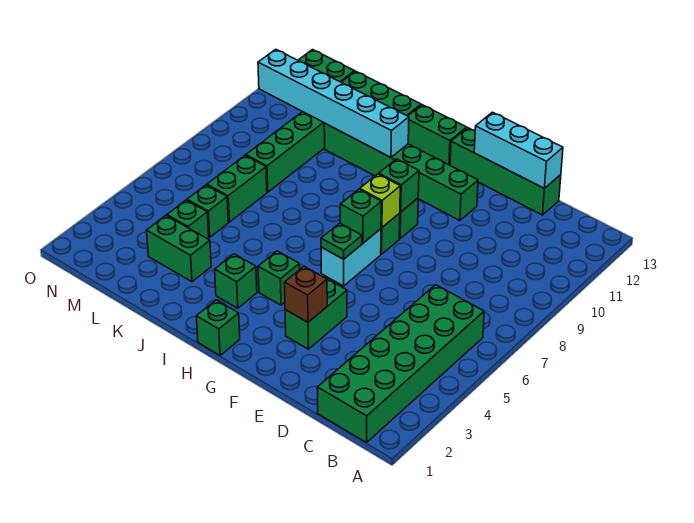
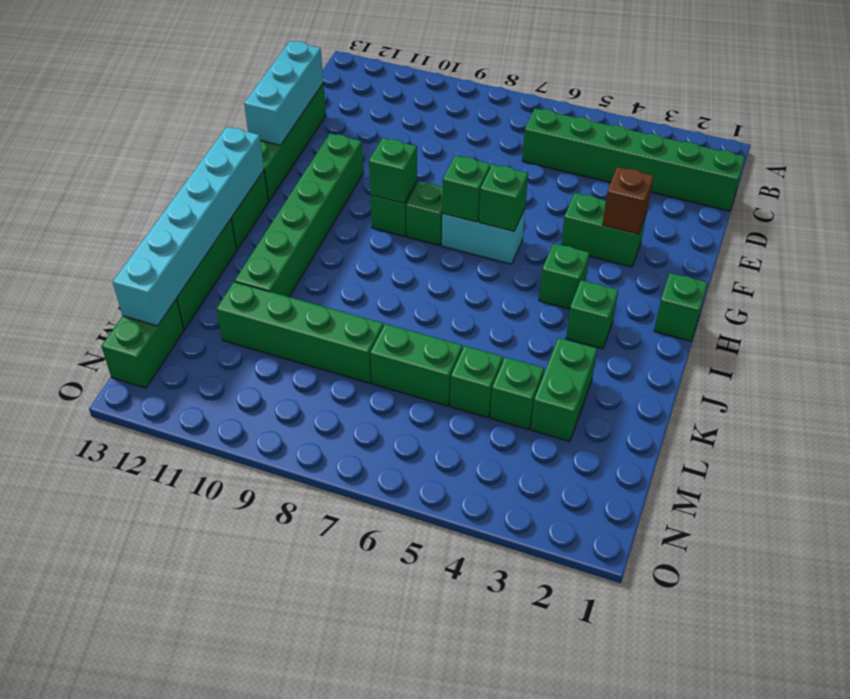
green brick B1:C6 level 1 -> green brick C1:C6 level 1
green plate G6 level 2 -> green brick G6 level 2
lime brick G8 level 2 -> none
cyan brick I11:N11 level 2 -> cyan brick H13:M13 level 2

